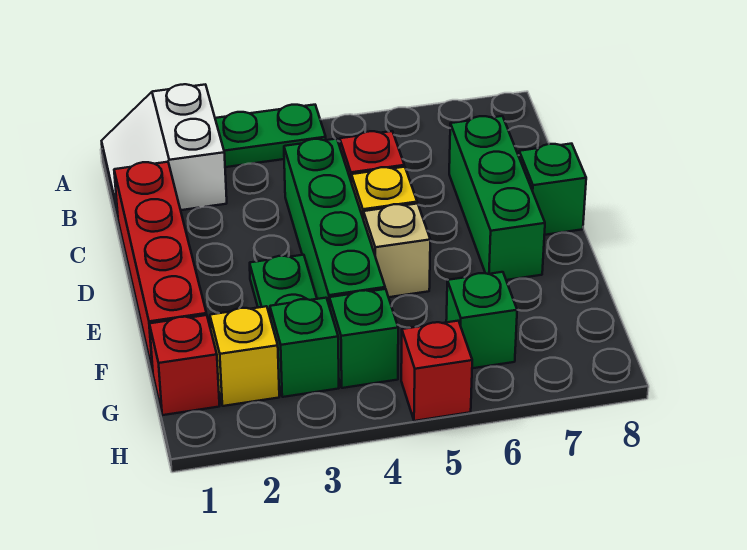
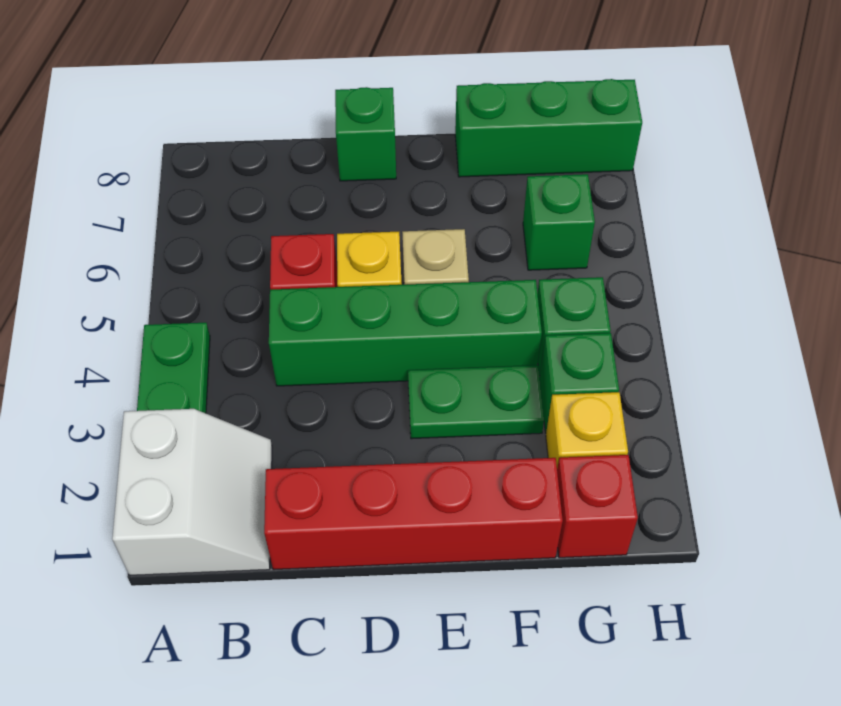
white slope A1:B2 level 1 top 2 -> white slope A1:B2 level 1 top A
green brick C7:E7 level 1 -> green brick F8:H8 level 1
red brick H5 level 1 -> none

